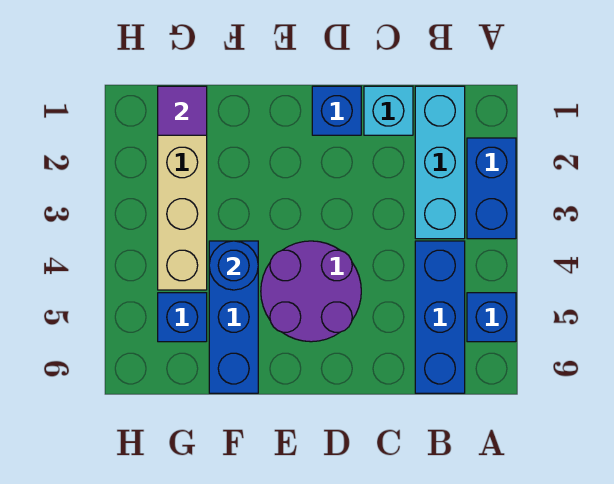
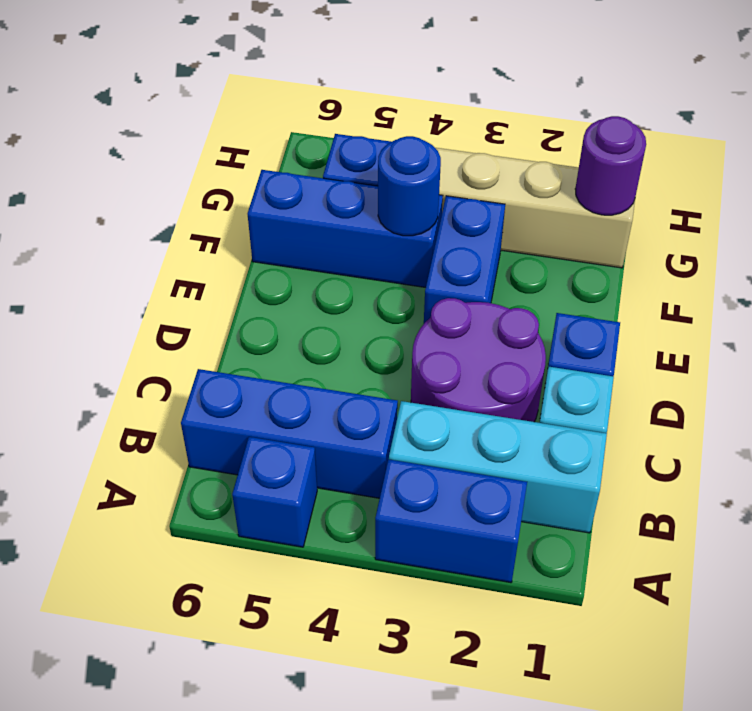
purple round brick D4:E5 level 1 -> purple round brick C2:D3 level 1
none -> blue brick E3:F3 level 1
purple tile G1 level 2 -> purple round brick G1 level 2

